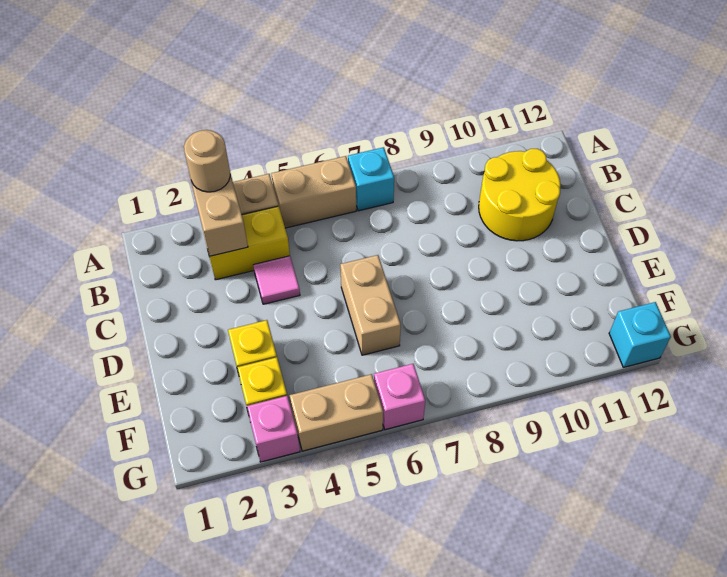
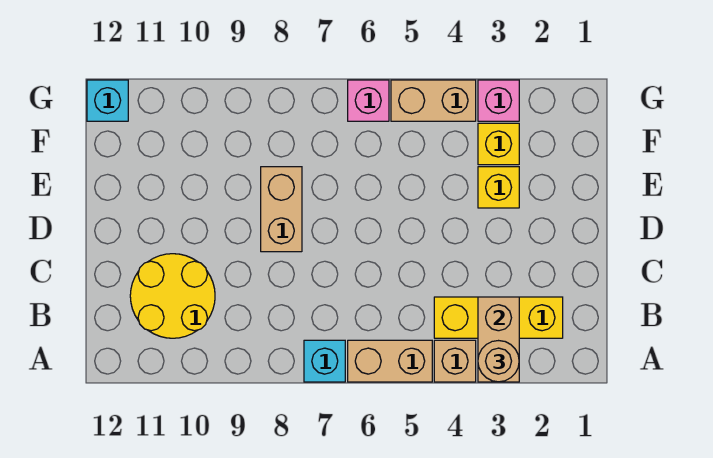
yellow brick B3:B4 level 1 -> yellow brick B2:B4 level 1
pink tile C4 level 1 -> none
tan brick D6:E6 level 1 -> tan brick D8:E8 level 1

